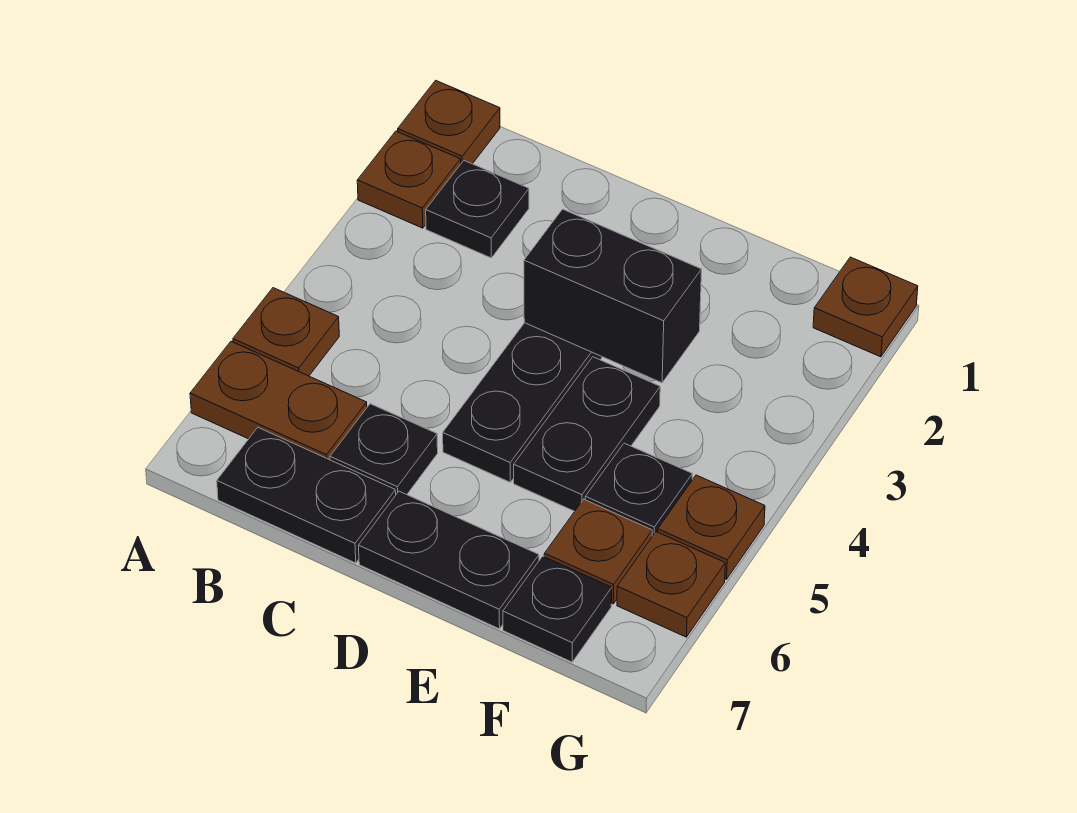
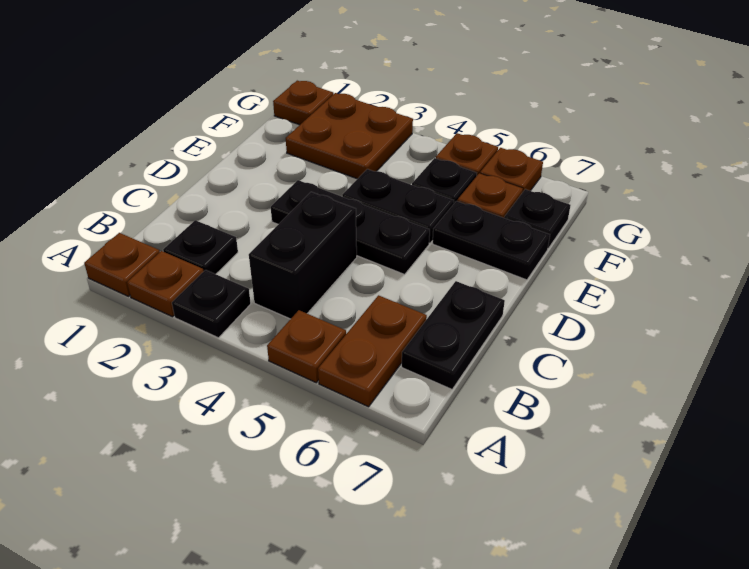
black plate C6 level 1 -> black plate A3 level 1
black brick D3:E3 level 2 -> black brick B4:C4 level 1
black plate D7:E7 level 1 -> black plate E6:E7 level 1
none -> brown plate F2:G3 level 1

